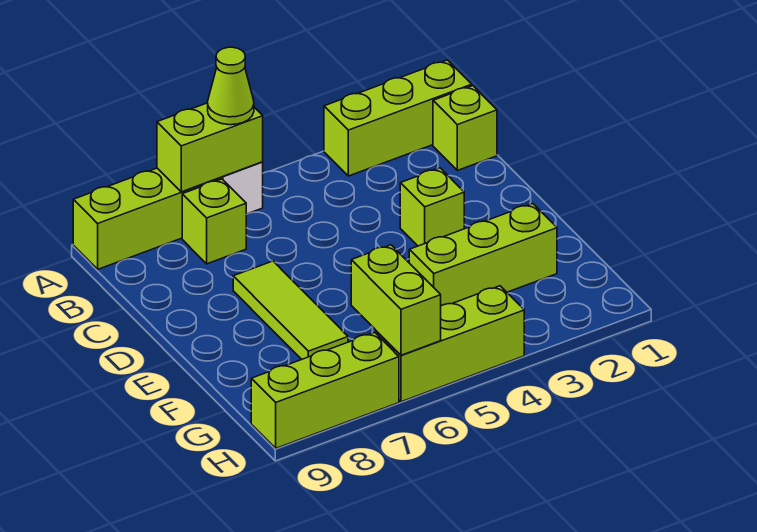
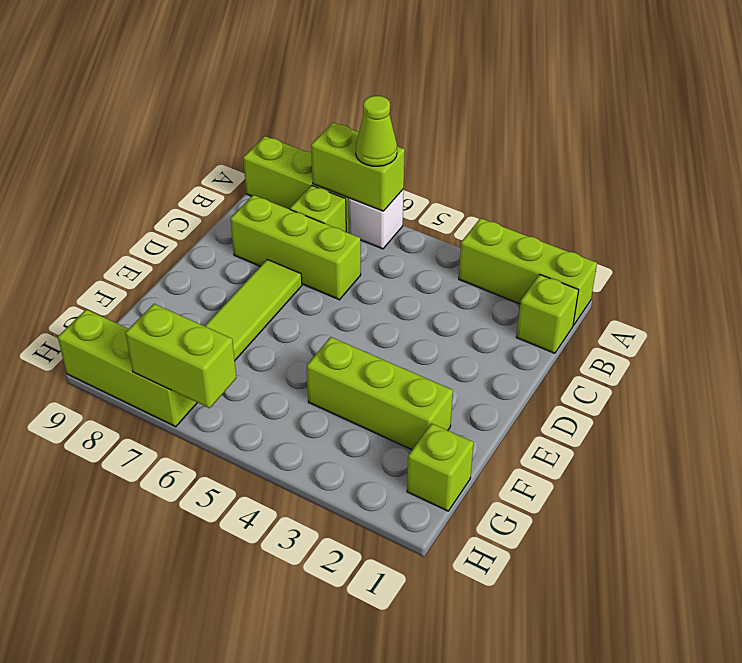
lime brick D3 level 1 -> lime brick G1 level 1
lime brick G6:H6 level 2 -> lime brick H6:H7 level 2
lime brick H4:H6 level 1 -> lime brick C6:C8 level 1

